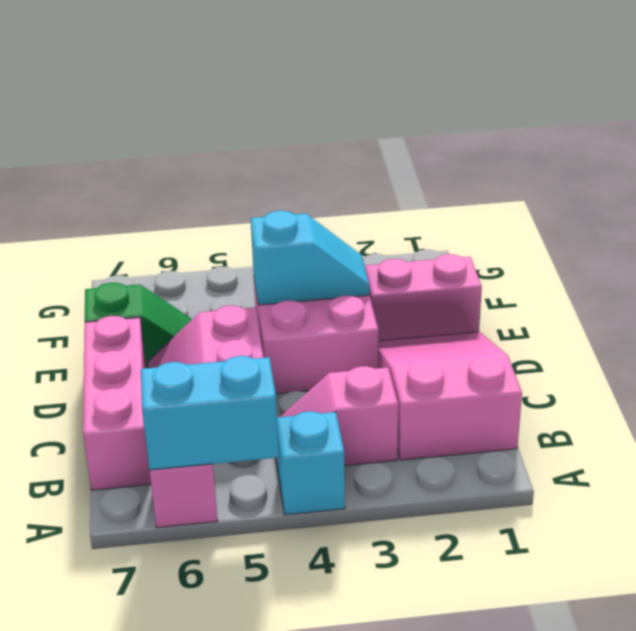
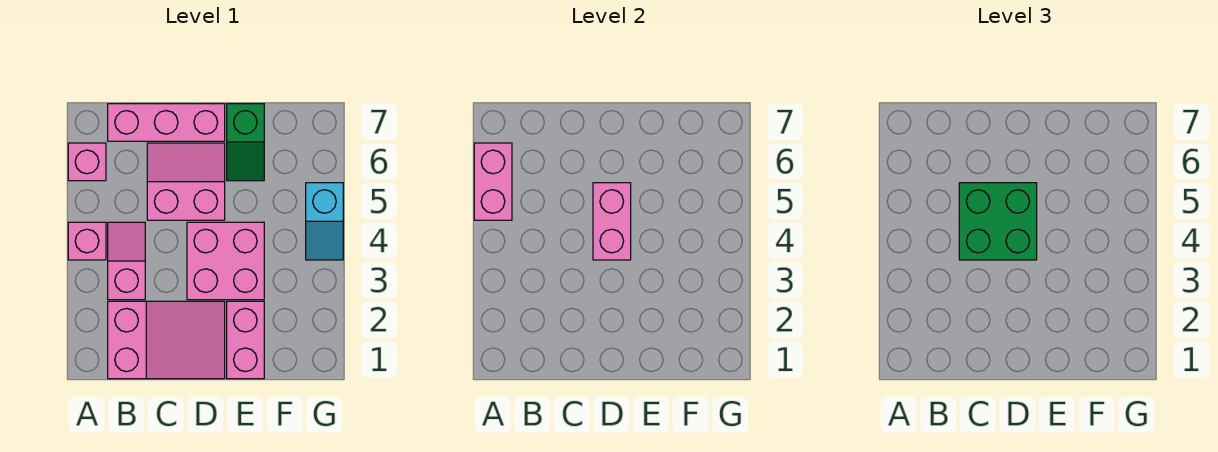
cyan brick A4 level 1 -> pink brick A4 level 1
cyan brick A5:A6 level 2 -> pink brick A5:A6 level 2
none -> green brick C4:D5 level 3
none -> pink brick D4:D5 level 2
cyan slope E3:E4 level 2 top 4 -> cyan slope G4:G5 level 1 top 5

